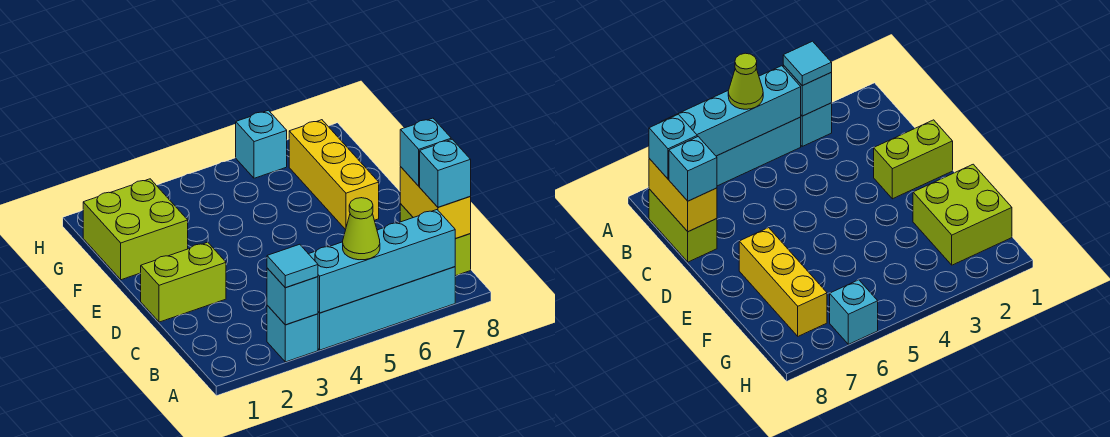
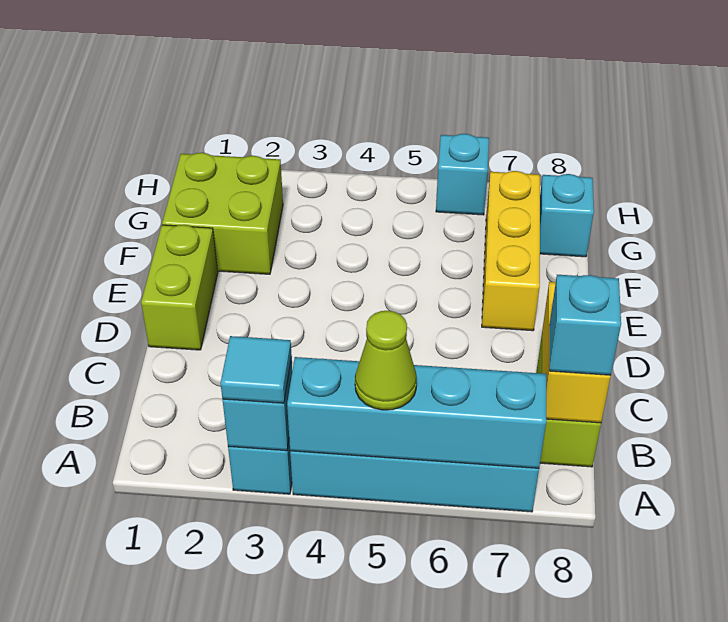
cyan brick C8 level 3 -> cyan brick G8 level 1
lime brick D1:D2 level 1 -> lime brick D1:E1 level 1

